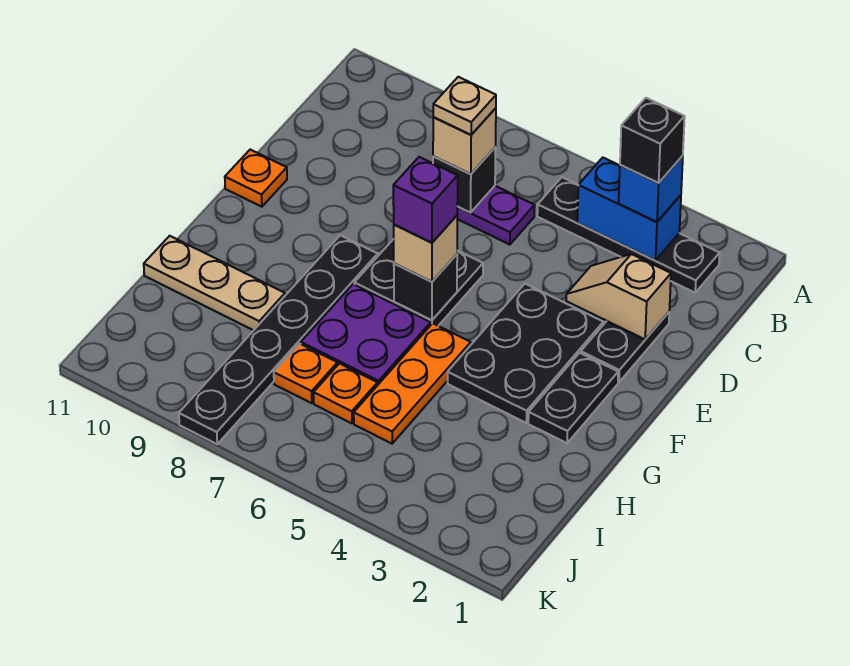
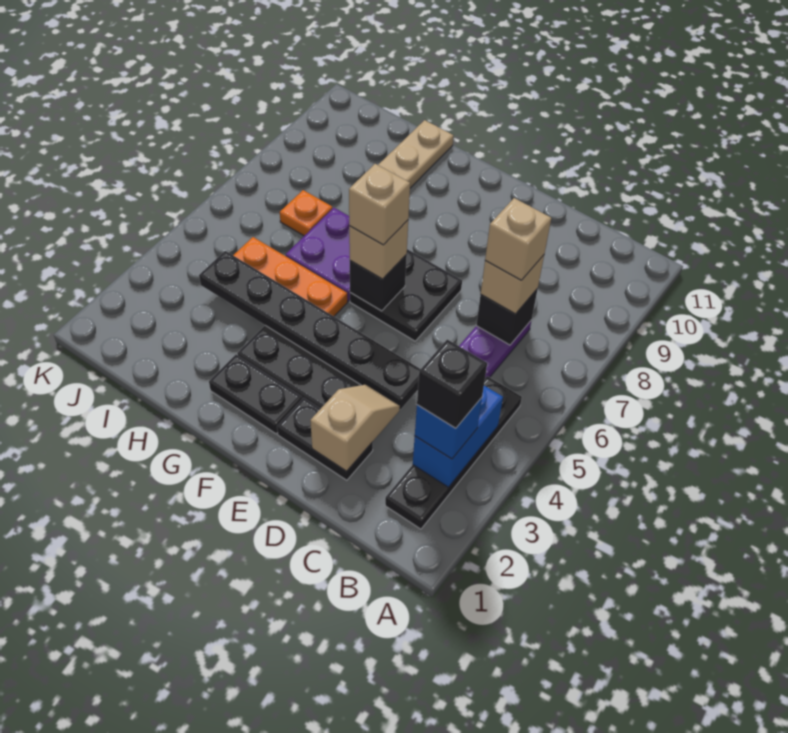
tan plate C7 level 4 -> tan brick C7 level 4
orange plate E11 level 1 -> none
purple brick F6 level 4 -> tan brick F6 level 4
black plate F8:K8 level 1 -> black plate D4:I4 level 2
orange plate I6 level 1 -> none

